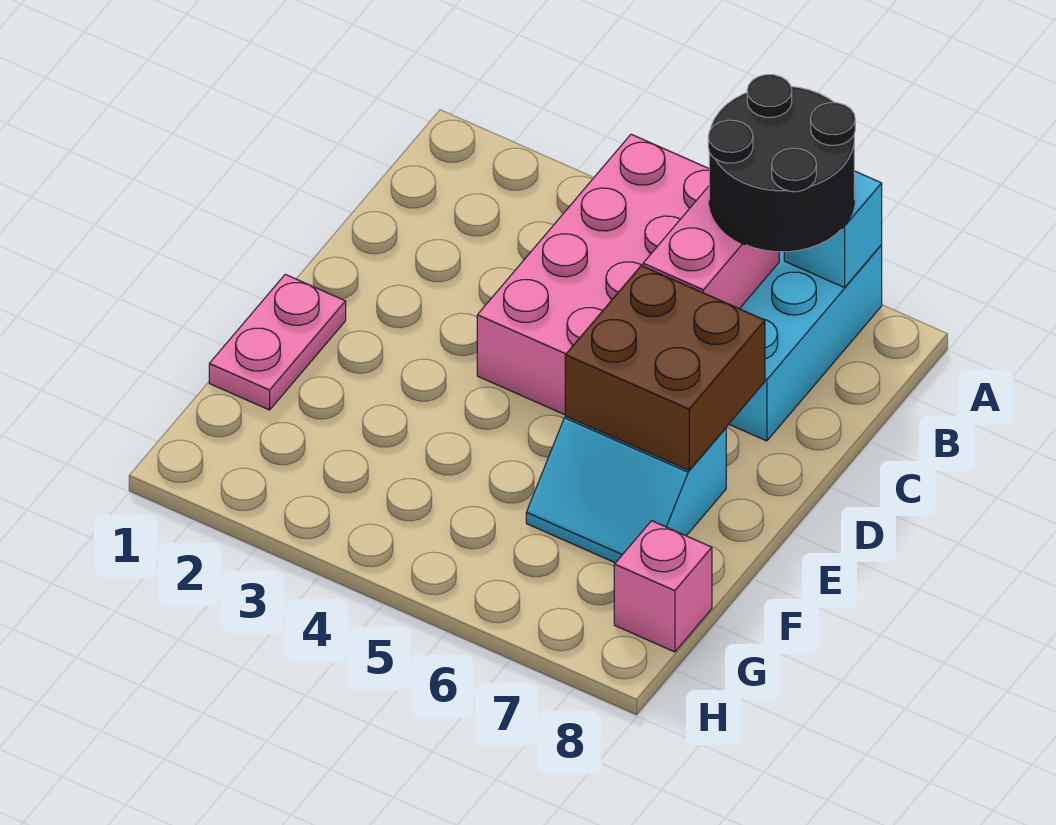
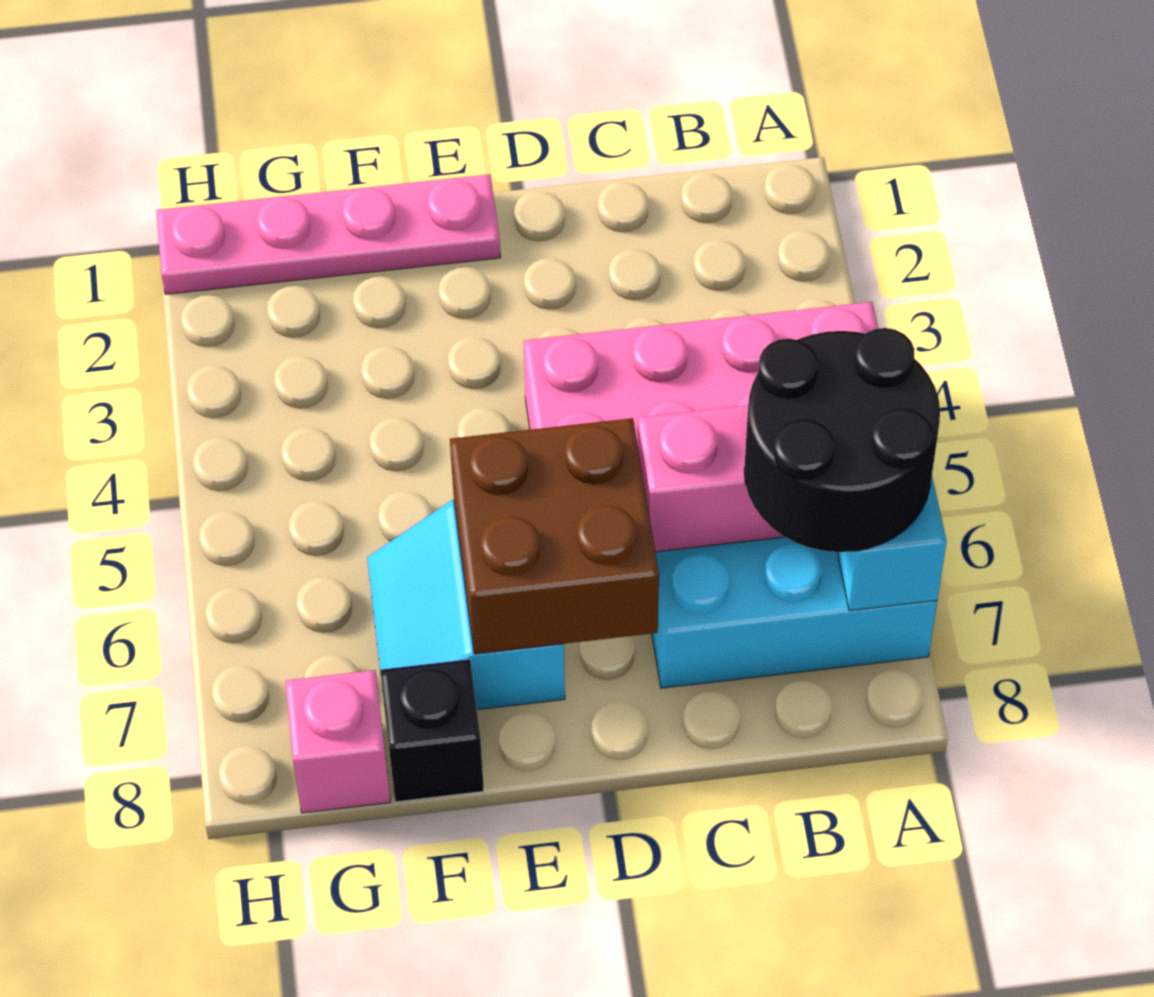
pink plate E1:F1 level 1 -> pink plate E1:H1 level 1
none -> black brick F8 level 1

